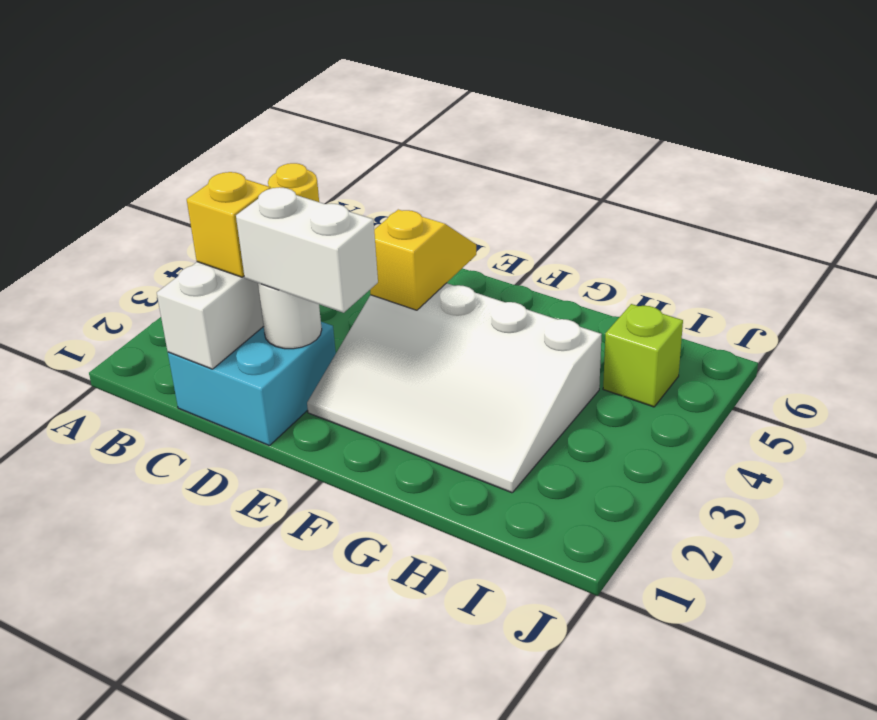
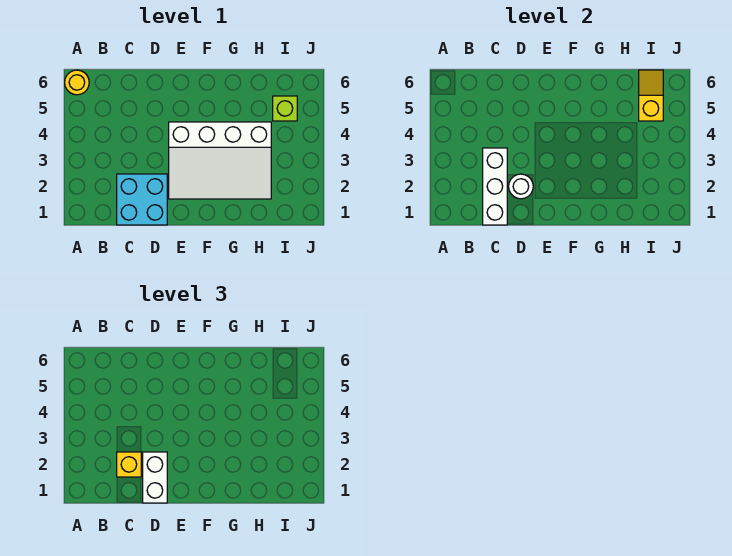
white brick D2:E2 level 3 -> white brick D1:D2 level 3
yellow slope E4:E5 level 2 top 4 -> yellow slope I5:I6 level 2 top 5

